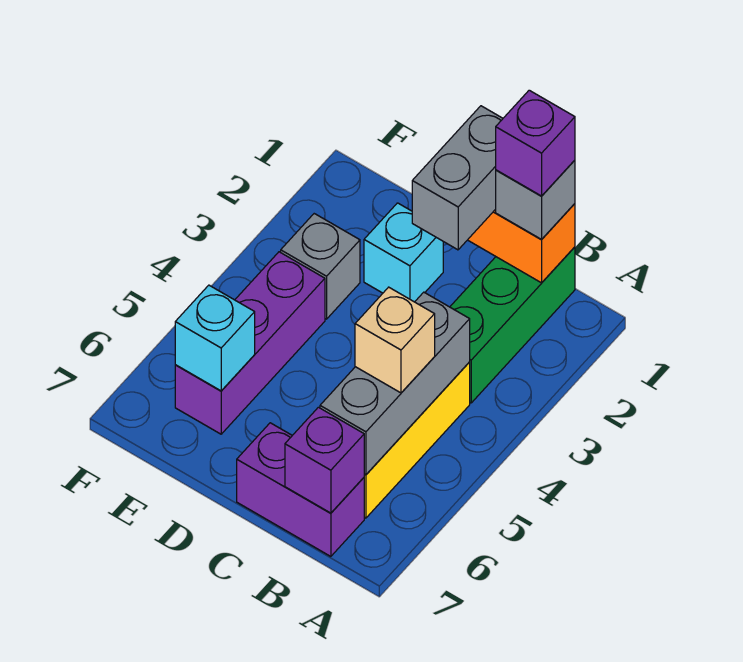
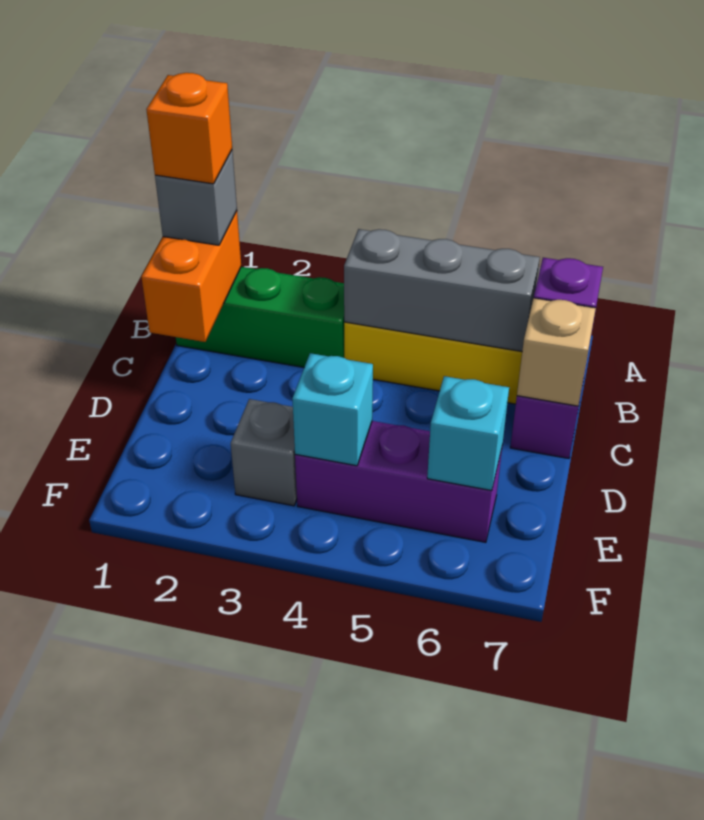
purple brick B1 level 4 -> orange brick B1 level 4
tan brick B5 level 3 -> tan brick C7 level 2
grey brick C1:C2 level 3 -> none
cyan brick D2 level 1 -> cyan brick E4 level 2

